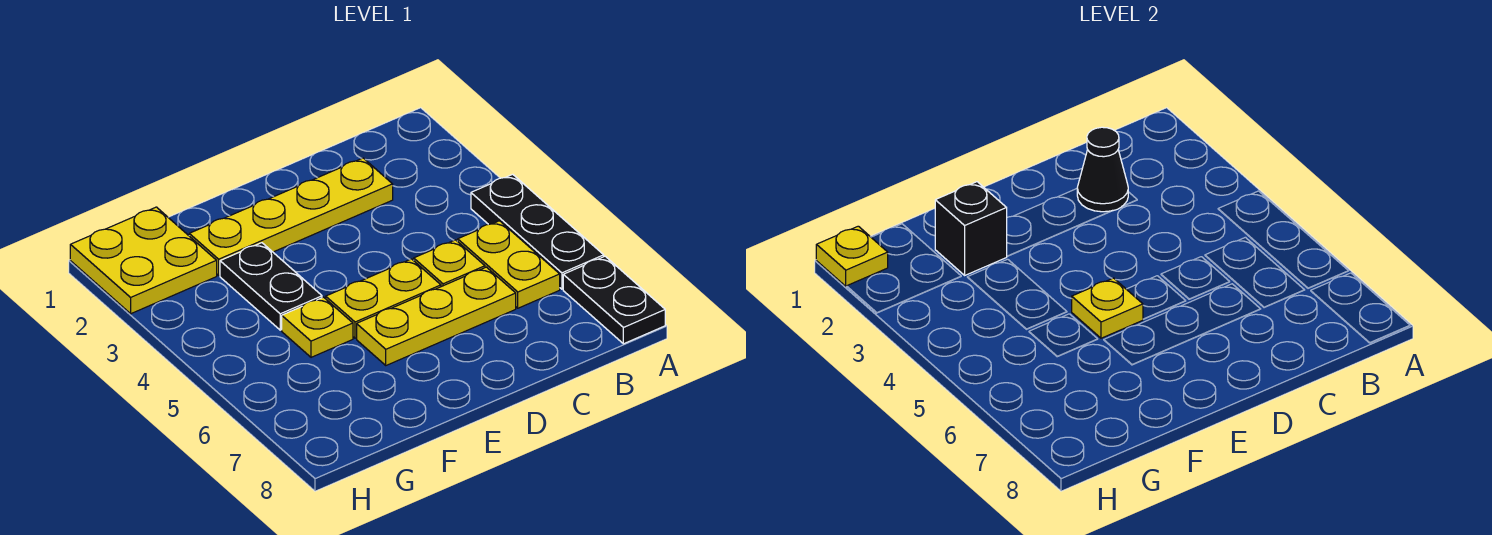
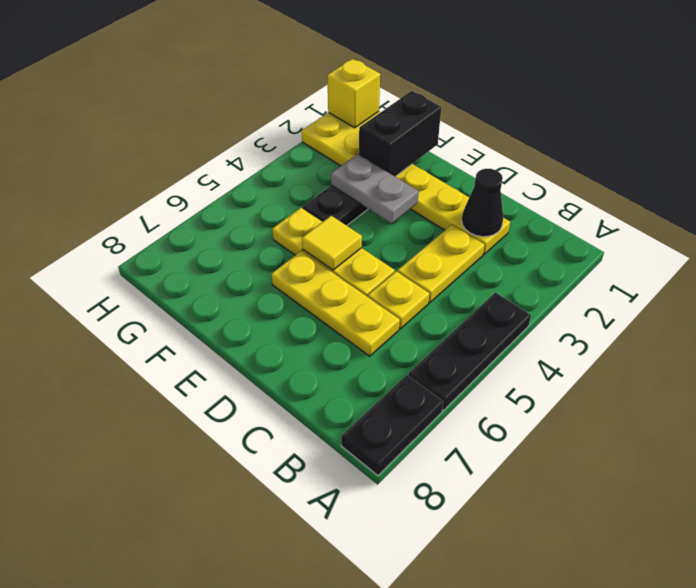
yellow plate B5:B6 level 1 -> yellow plate C3:C4 level 1
none -> grey plate E3:F3 level 2
yellow plate E5 level 2 -> yellow tile E5 level 2
black brick F2 level 2 -> black brick F1:F2 level 2
yellow plate H1 level 2 -> yellow brick H1 level 2

